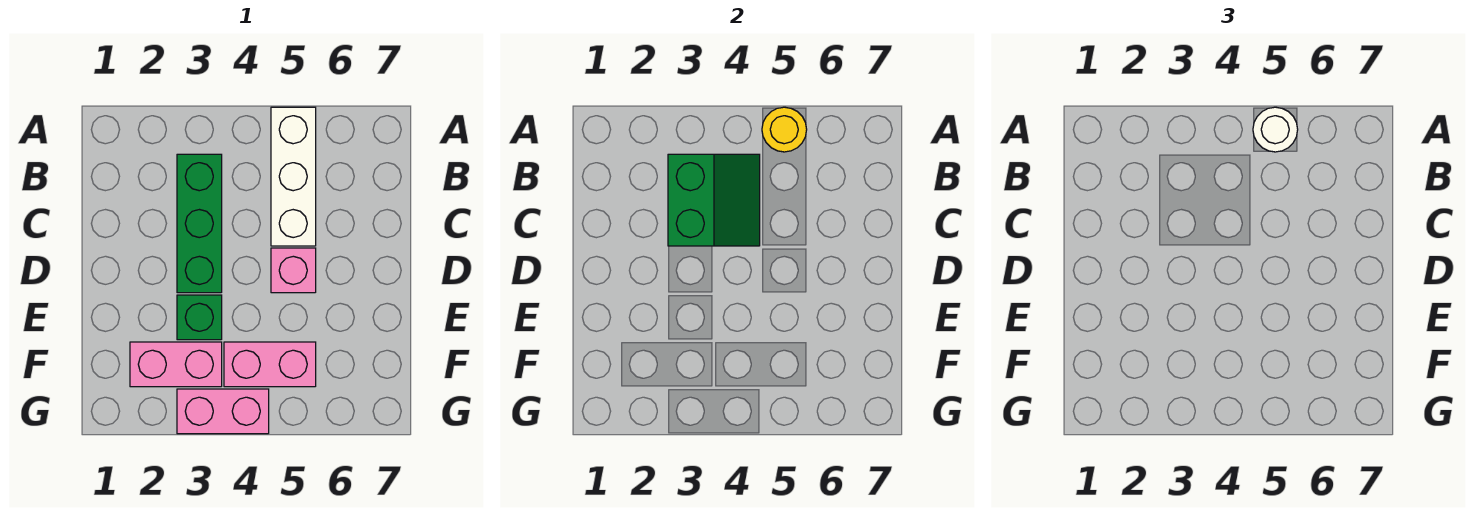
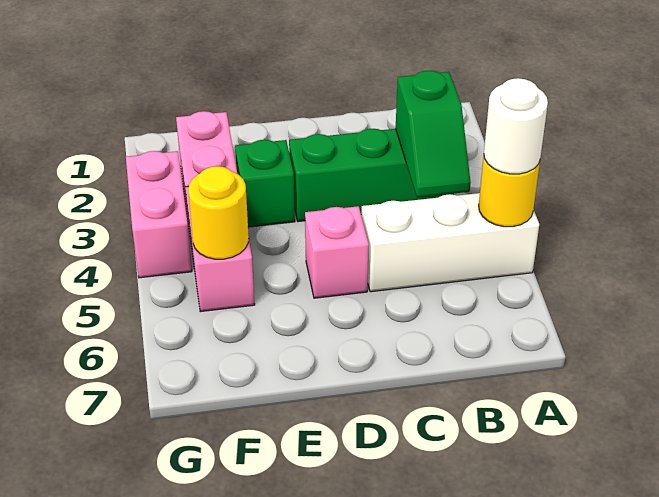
green slope B3:C4 level 2 top 3 -> green slope B3:B4 level 2 top 3
none -> yellow round brick F5 level 2

